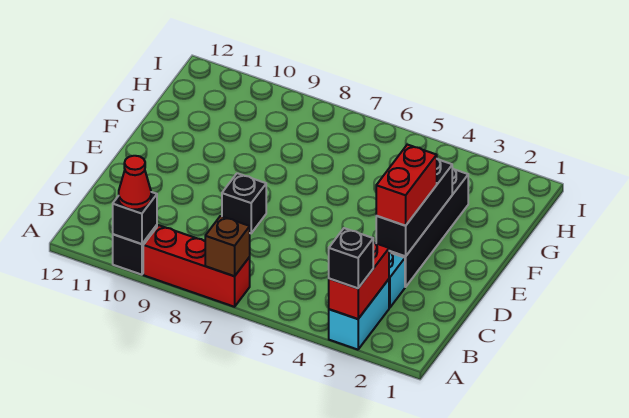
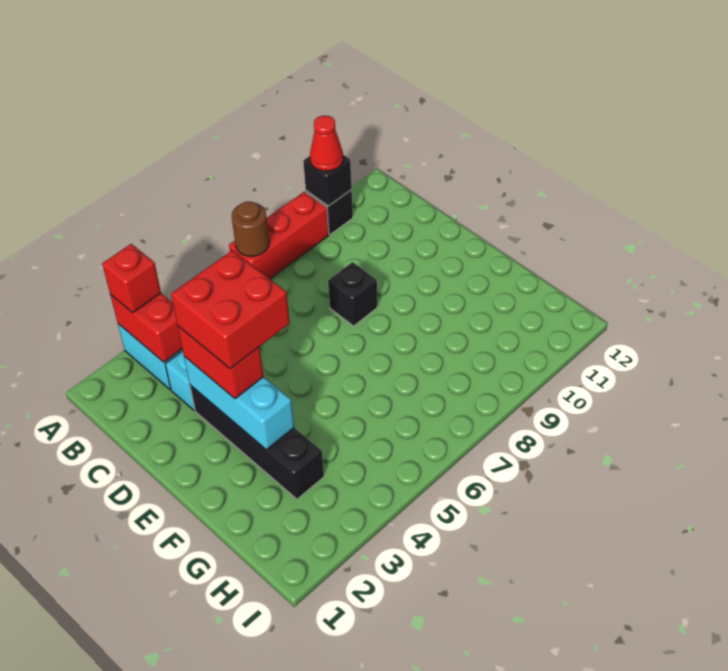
black brick A3 level 3 -> red brick A3 level 3
brown brick A7 level 2 -> brown round brick A7 level 2
black brick D3:F3 level 2 -> cyan brick D3:F3 level 2
none -> red brick D3:E4 level 4

